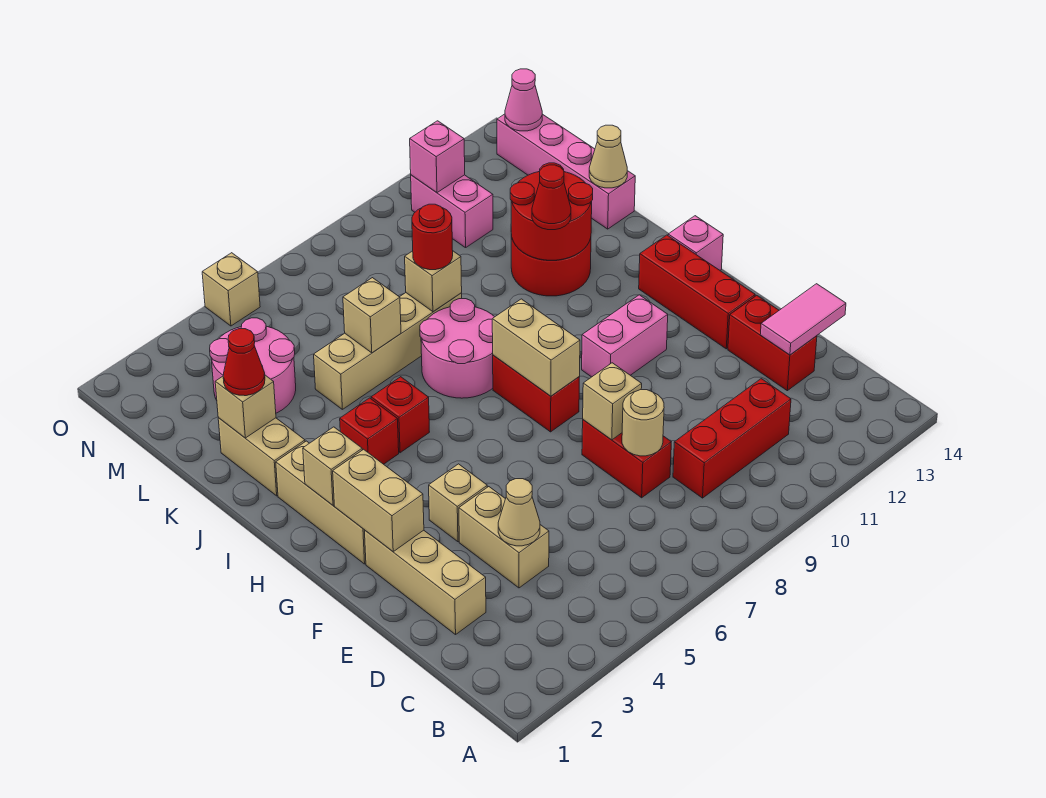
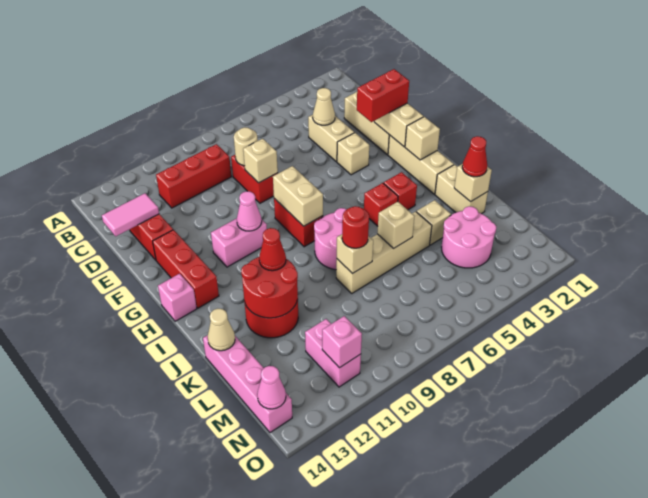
none -> red brick F2:F3 level 3
none -> pink cone G10 level 2
tan brick O5 level 1 -> tan brick K4 level 1

